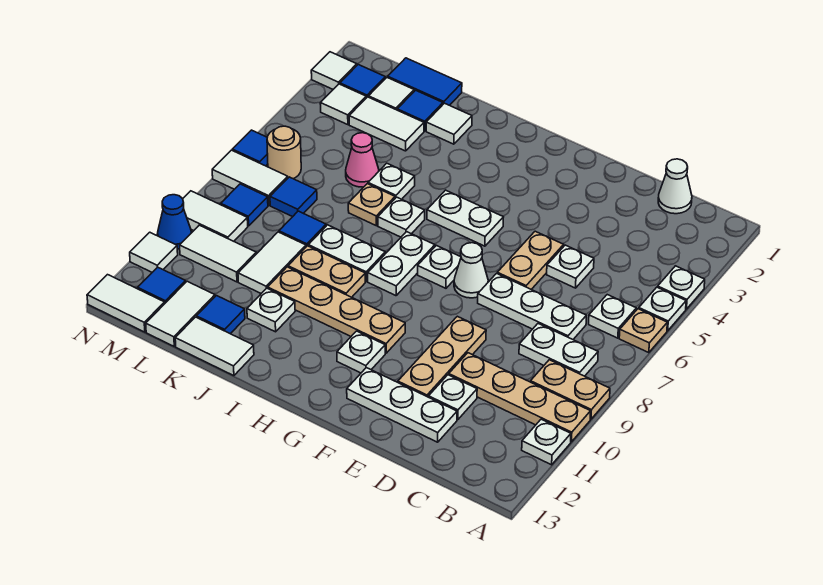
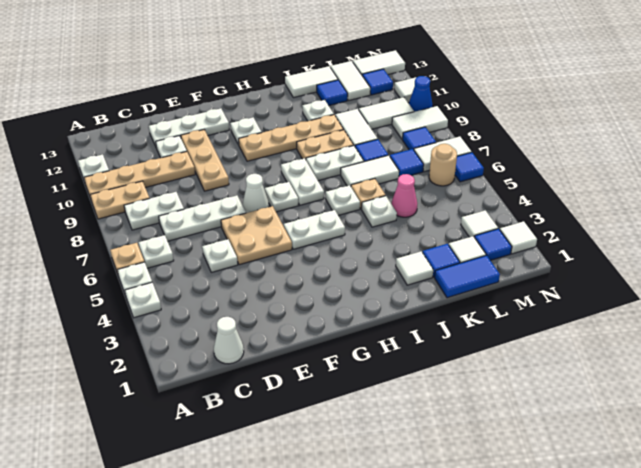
tan plate E5:E6 level 1 -> tan plate E5:F6 level 1
white tile K3:L3 level 1 -> white tile J7:K7 level 1

